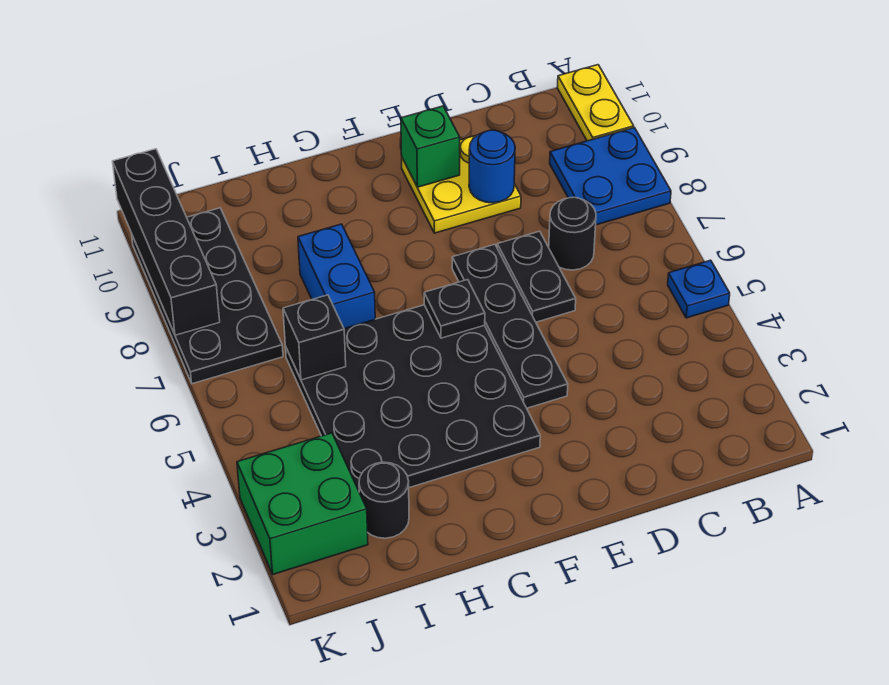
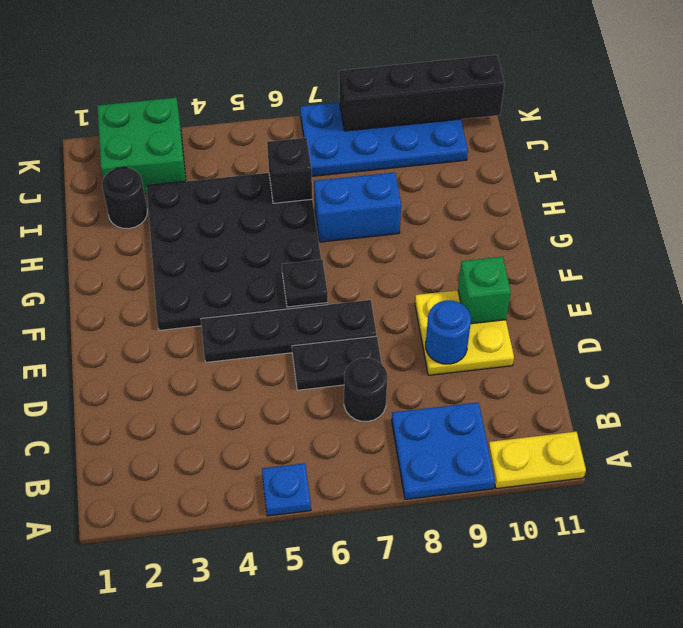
black plate J7:K10 level 1 -> blue plate J7:K10 level 1

